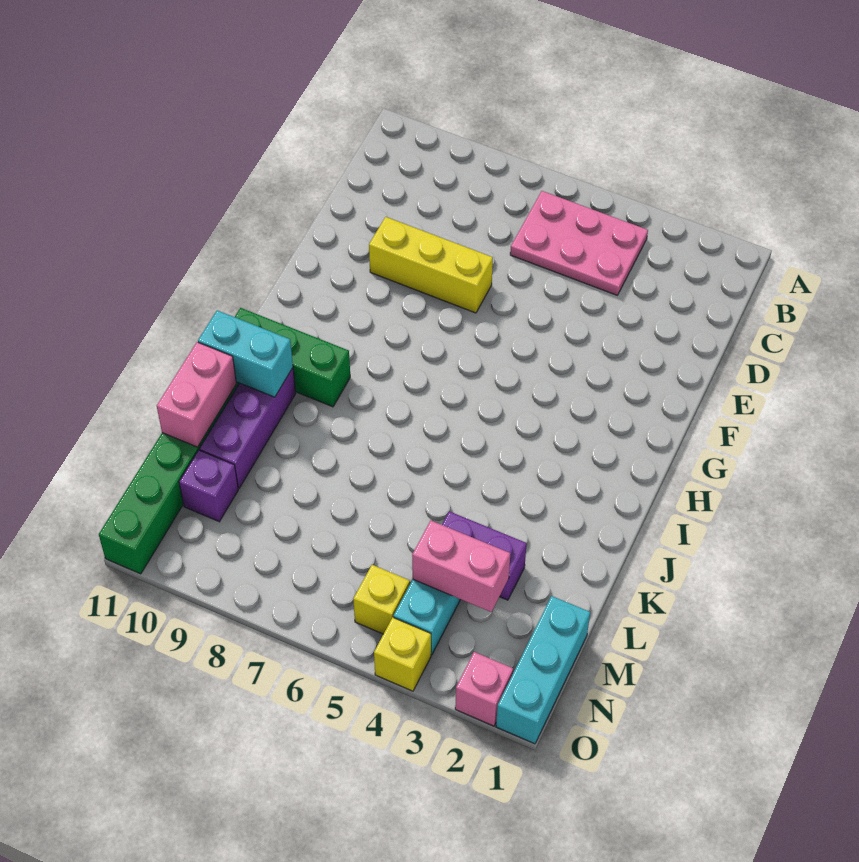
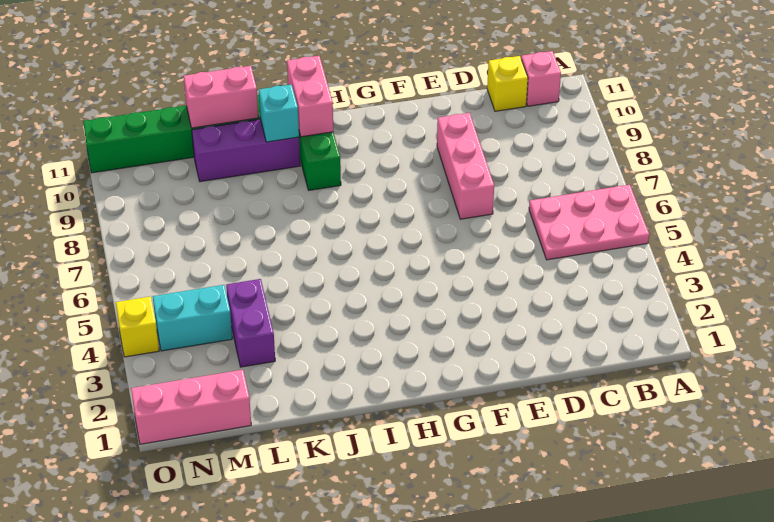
pink plate B4:C6 level 1 -> pink plate A5:C6 level 1
yellow brick E7:E9 level 1 -> pink brick E7:E9 level 1
cyan brick J10:J11 level 2 -> cyan brick J10 level 2
cyan brick M1:O1 level 1 -> pink brick M1:O1 level 1
pink brick M3:M4 level 2 -> pink brick I10:I11 level 2
purple brick M10 level 1 -> none
yellow brick N5 level 1 -> yellow brick C11 level 1
pink brick O2 level 1 -> pink brick B11 level 1

